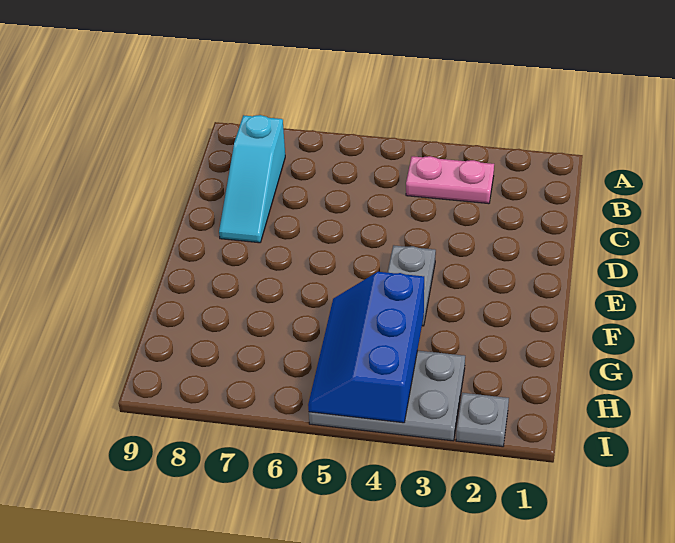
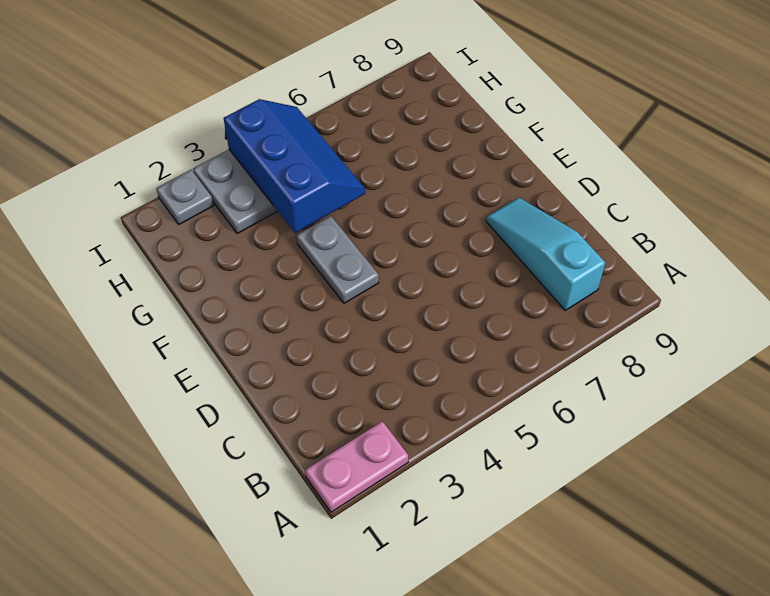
pink plate B3:B4 level 1 -> pink plate A1:A2 level 1

